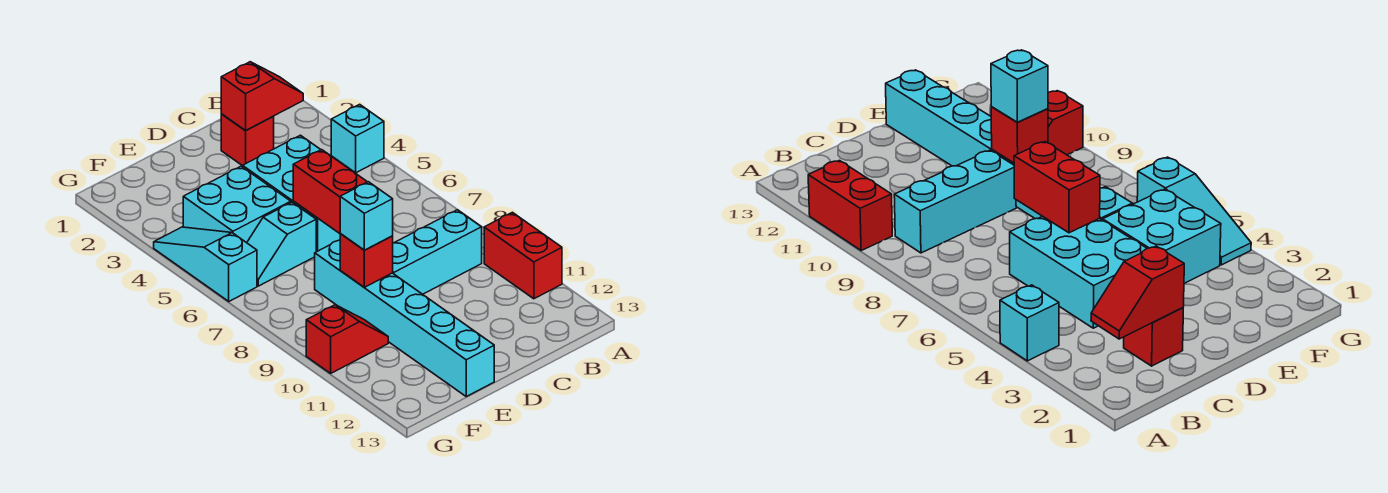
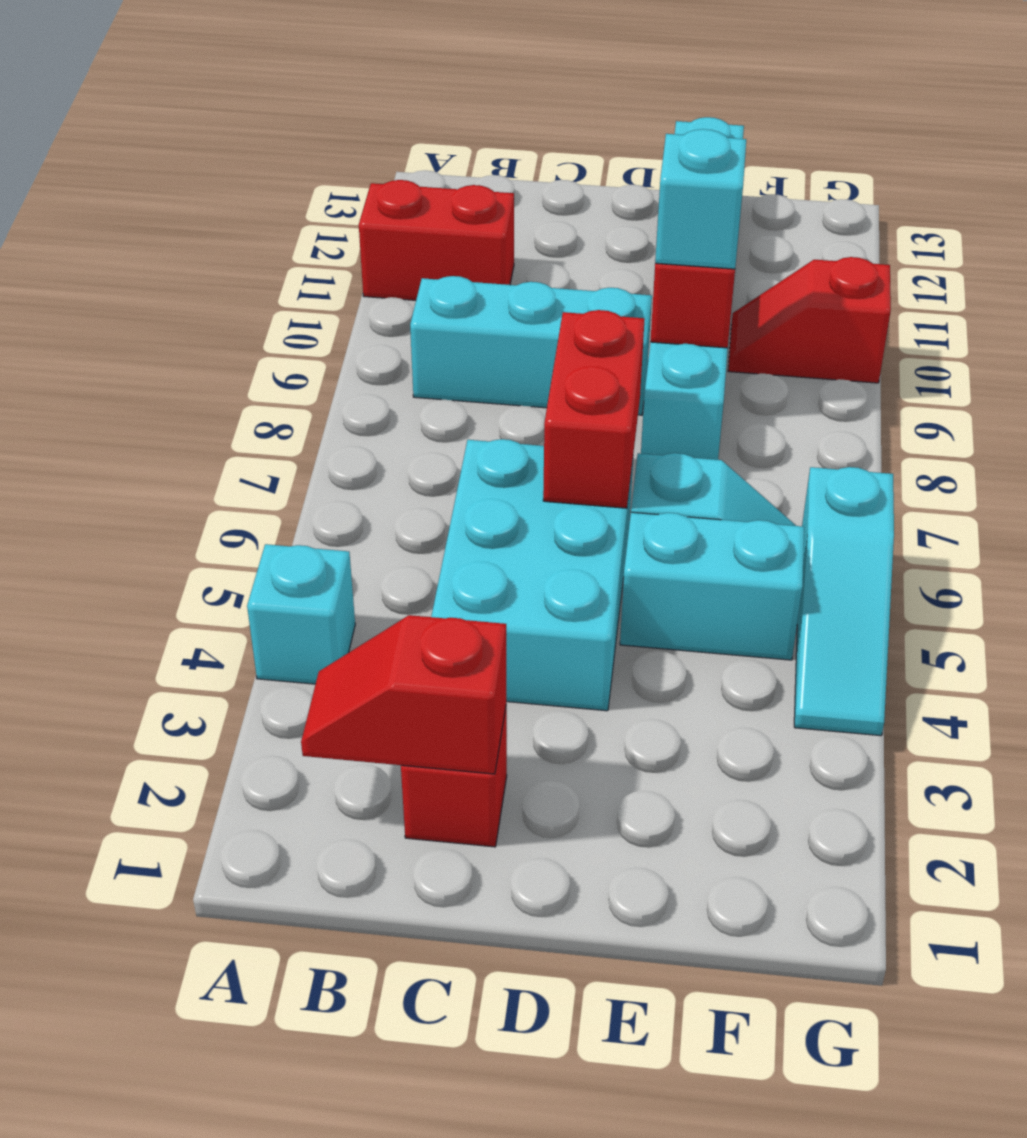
red brick A10:A11 level 1 -> red brick A11:B11 level 1
cyan brick E4:F5 level 1 -> cyan brick E5:F5 level 1

